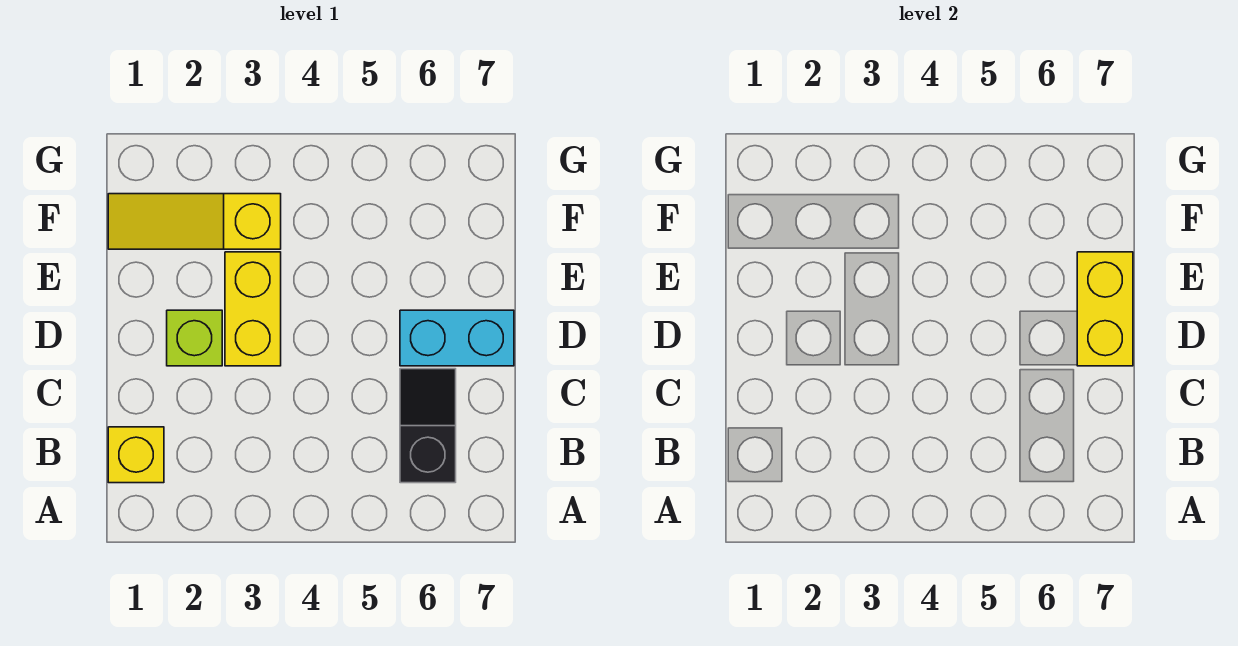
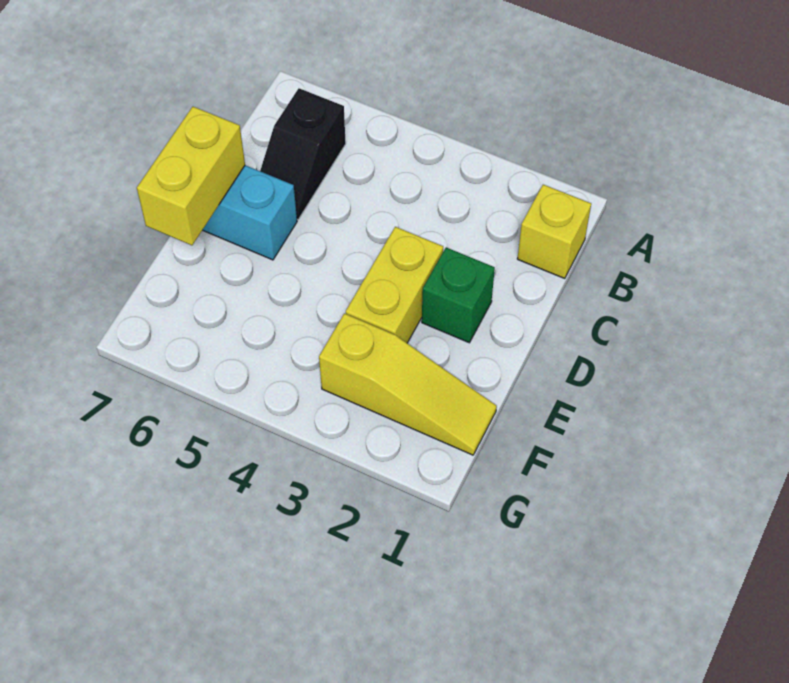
lime brick D2 level 1 -> green brick D2 level 1

